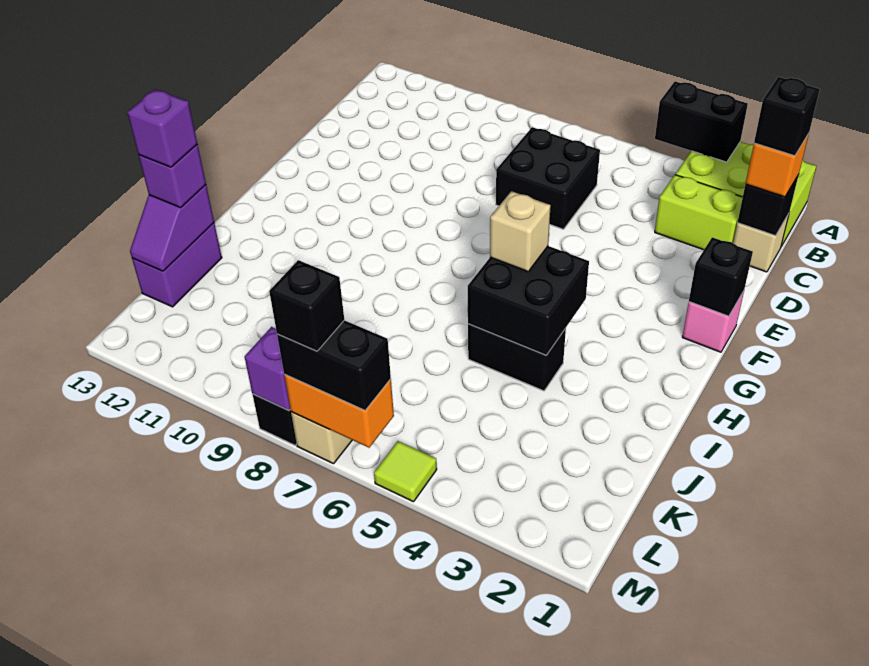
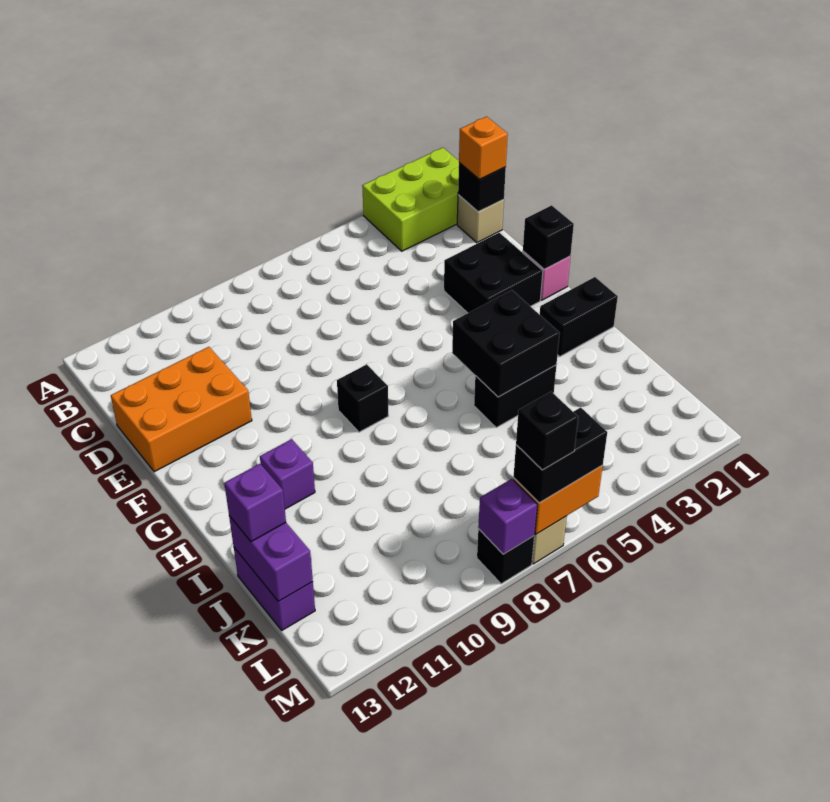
black brick A3:A4 level 2 -> black brick H1:H2 level 1
black brick C1 level 4 -> black brick G8 level 1
lime brick C2:C3 level 1 -> none
black brick C6:D7 level 1 -> black brick E2:F3 level 1
none -> orange brick D11:E13 level 1
tan brick H5 level 3 -> none
purple slope J13:K13 level 2 top J -> purple brick J13:K13 level 2
purple brick J13 level 4 -> purple brick H11 level 1
lime tile M5 level 1 -> none

